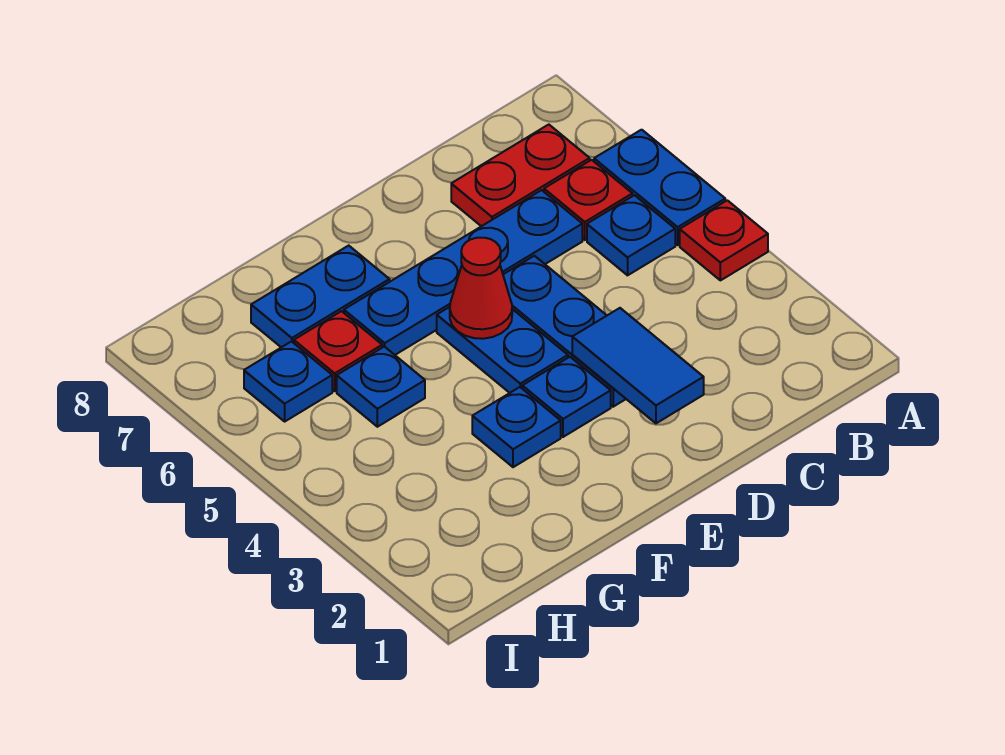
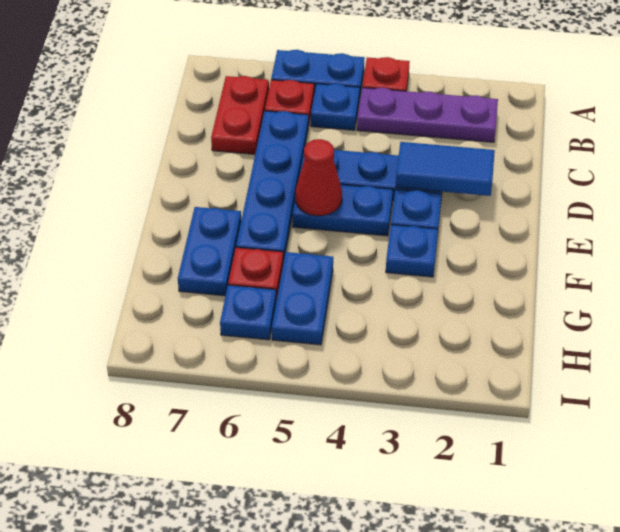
none -> purple plate B2:B4 level 1
blue plate G5 level 1 -> blue plate G5:H5 level 1

